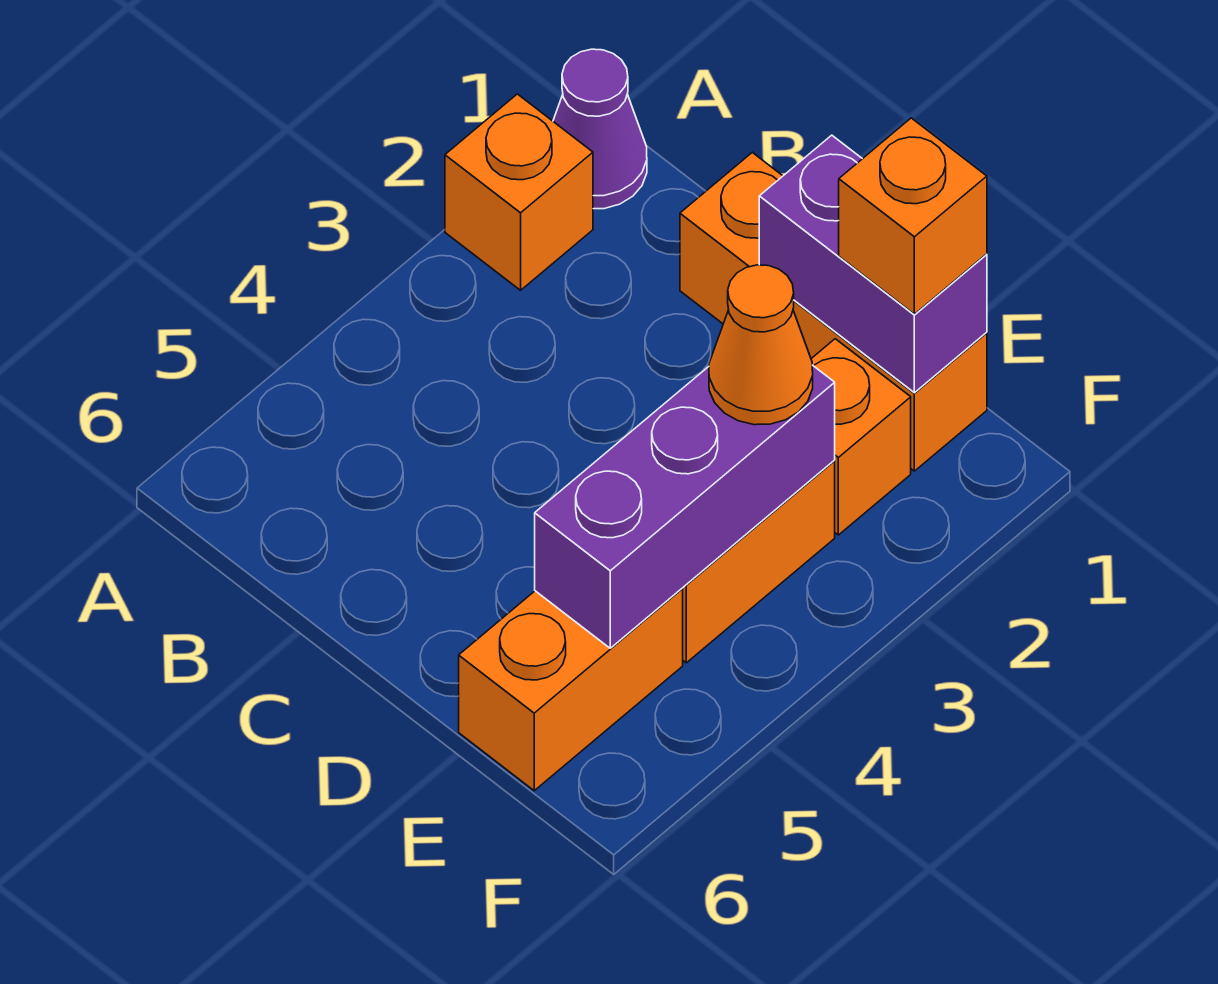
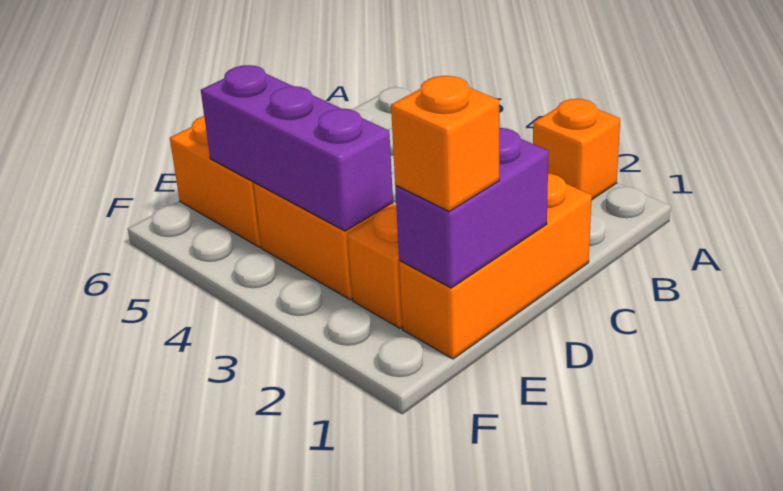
purple cone A1 level 1 -> none
orange cone E3 level 3 -> none

